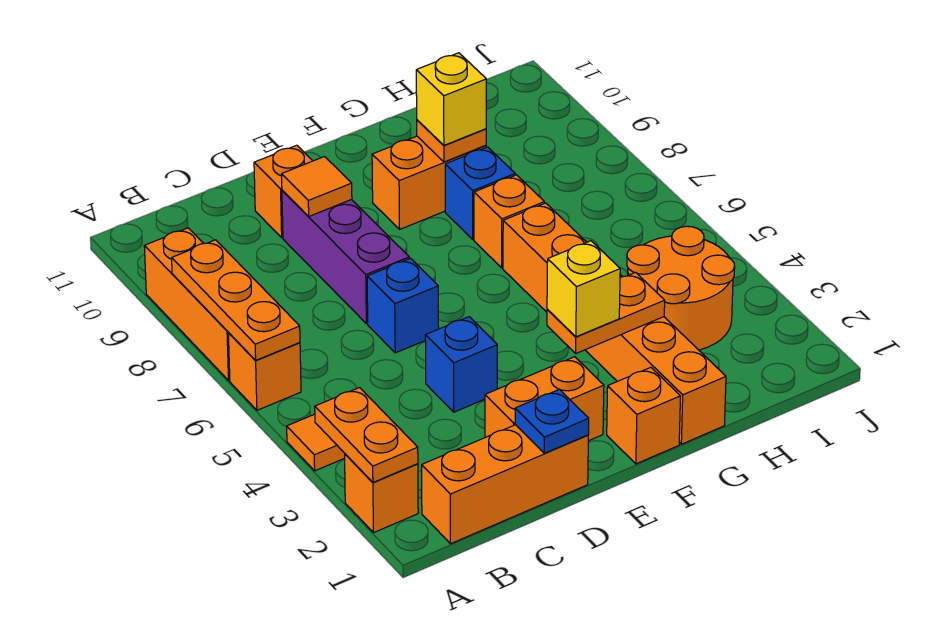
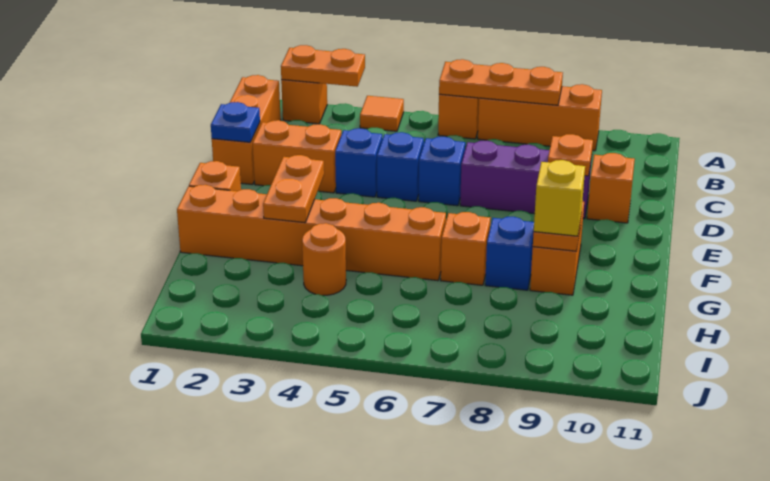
orange brick D2:E2 level 1 -> orange brick D2:D3 level 1
none -> blue brick D5 level 1
orange tile D9 level 2 -> orange plate D9 level 2
yellow brick F3 level 3 -> none
orange round brick H3:I4 level 1 -> orange round brick H4 level 1

